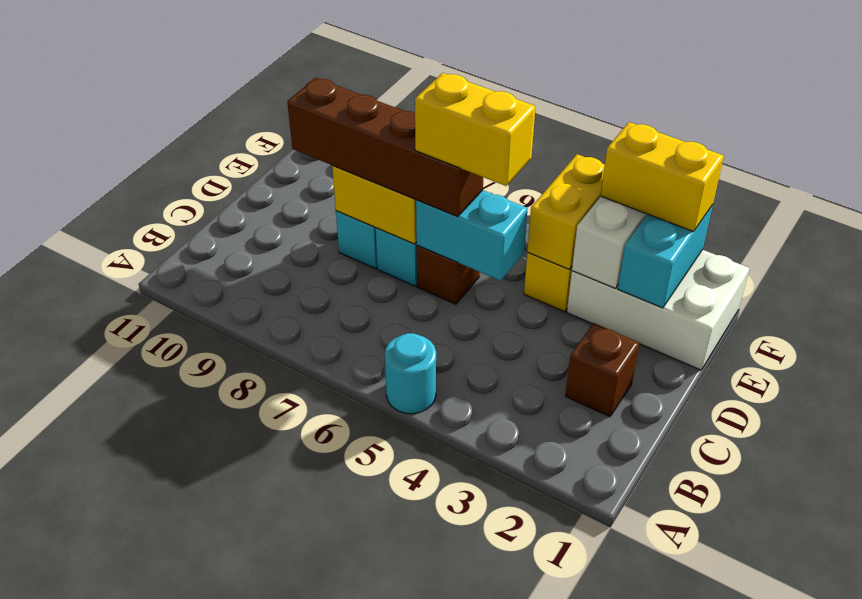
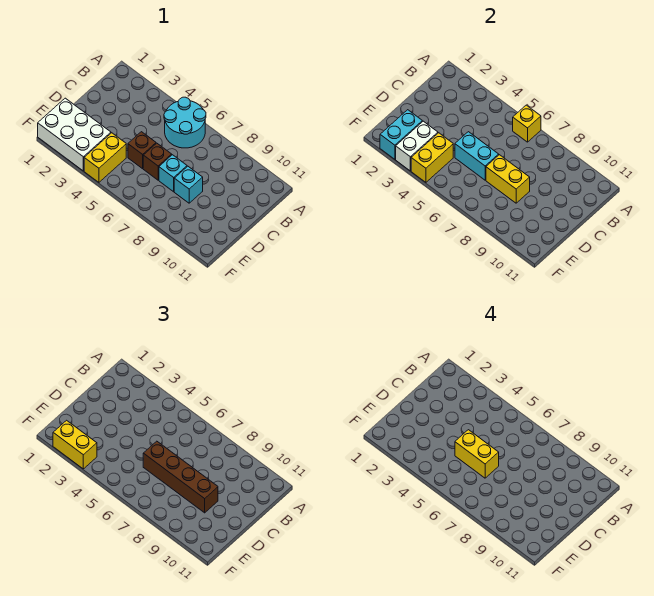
cyan round brick A5 level 1 -> cyan round brick A5:B6 level 1
none -> yellow brick A6 level 2
brown brick C2 level 1 -> brown brick D5 level 1

